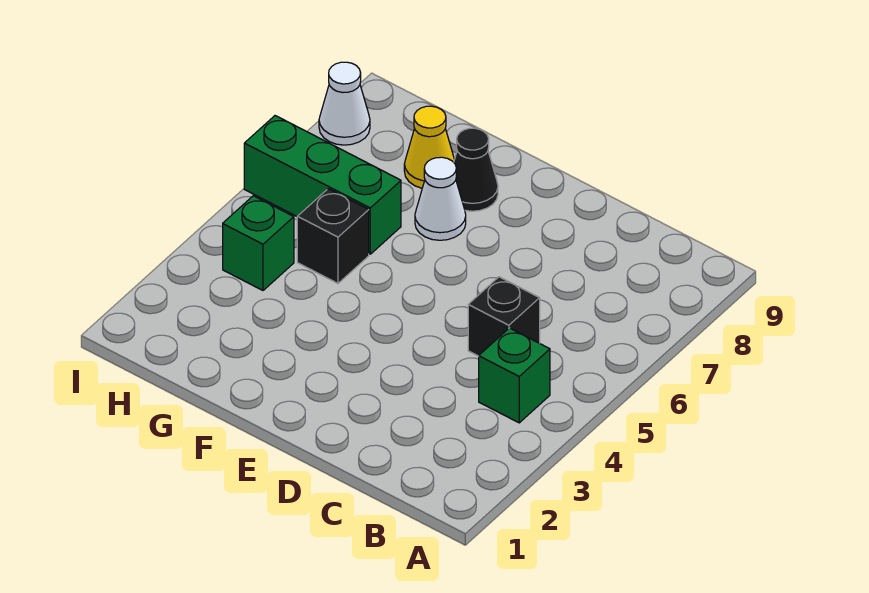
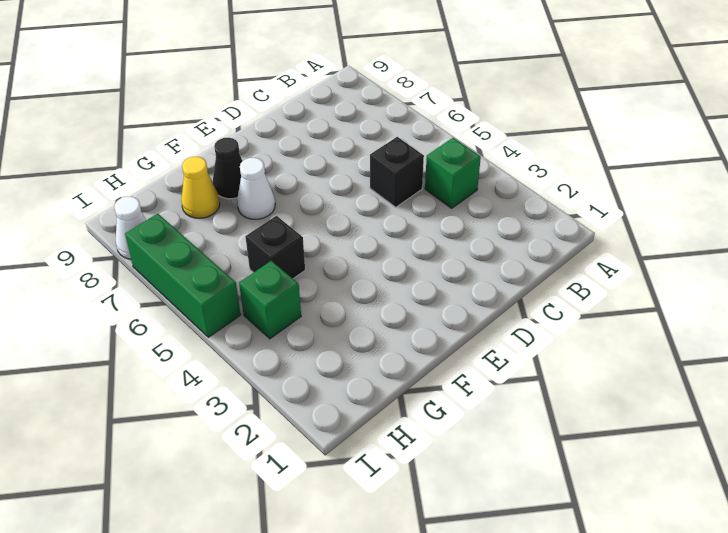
green brick G6:I6 level 1 -> green brick I5:I7 level 1

